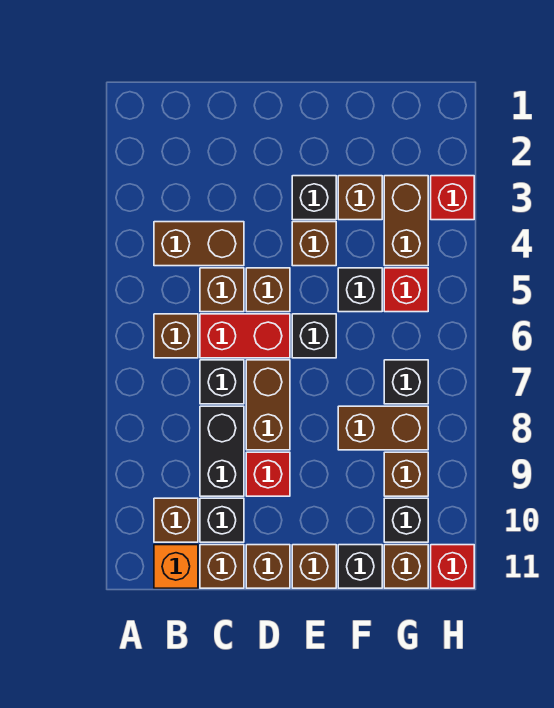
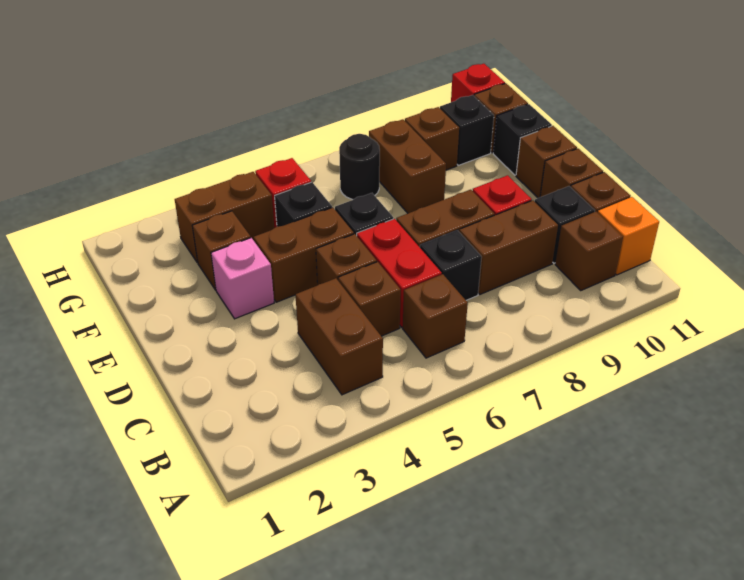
black brick C8:C9 level 1 -> brown brick C8:C9 level 1
black brick E3 level 1 -> pink brick E3 level 1
brown brick E4 level 1 -> brown brick E4:E5 level 1
black brick G7 level 1 -> black round brick G7 level 1
red brick H3 level 1 -> none

